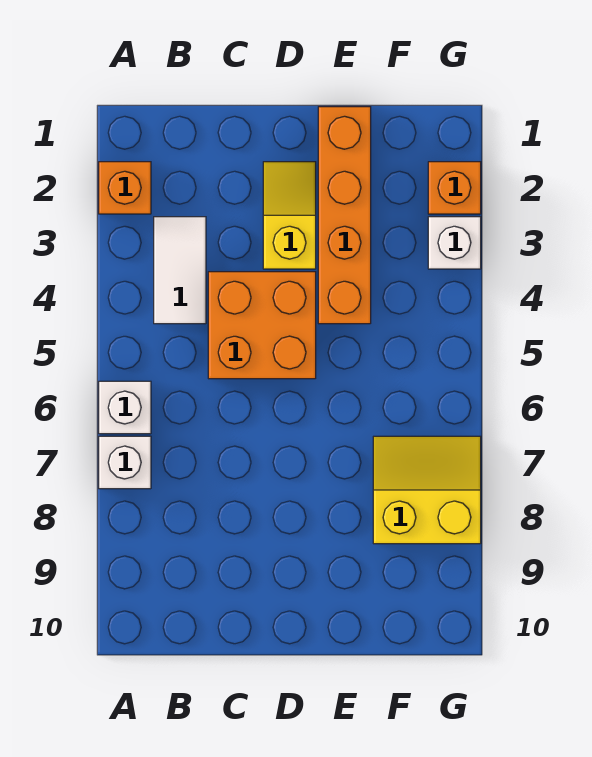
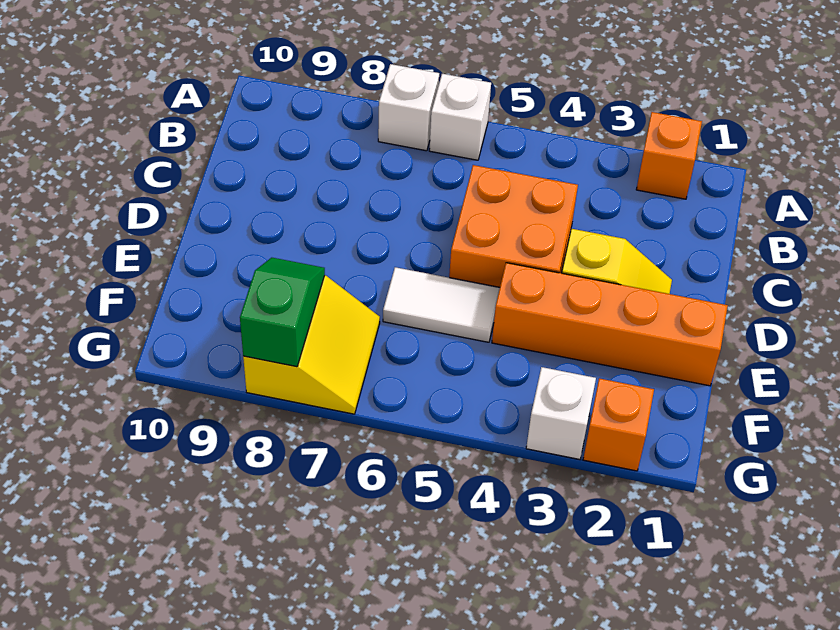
white tile B3:B4 level 1 -> white tile E5:E6 level 1
none -> green slope F8:G8 level 2 top G

